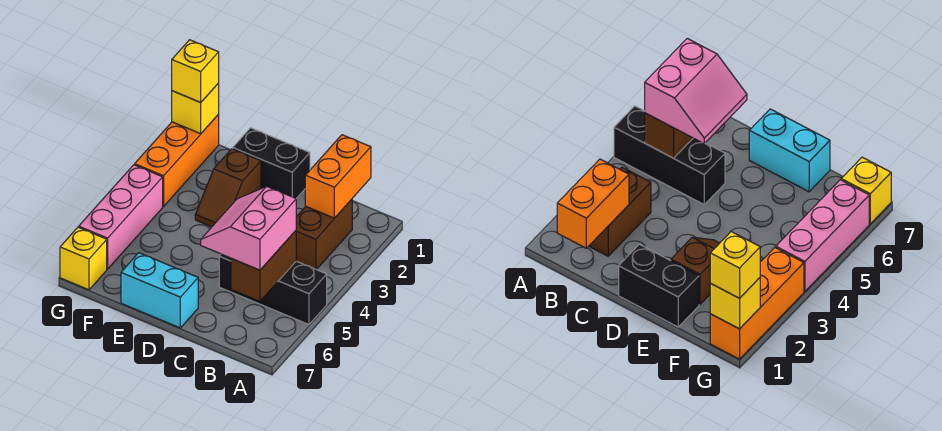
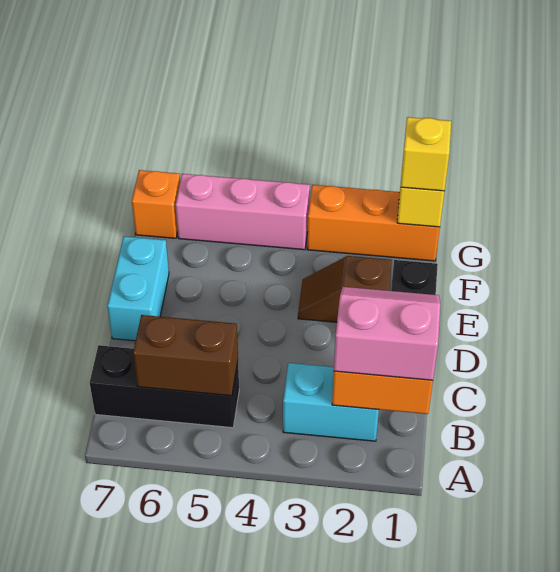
black brick A5:C5 level 1 -> black brick B5:B7 level 1
brown brick B2:B3 level 1 -> cyan brick B2:B3 level 1
pink slope B5:C6 level 3 top B -> pink slope B1:C2 level 3 top B
yellow brick G7 level 1 -> orange brick G7 level 1

